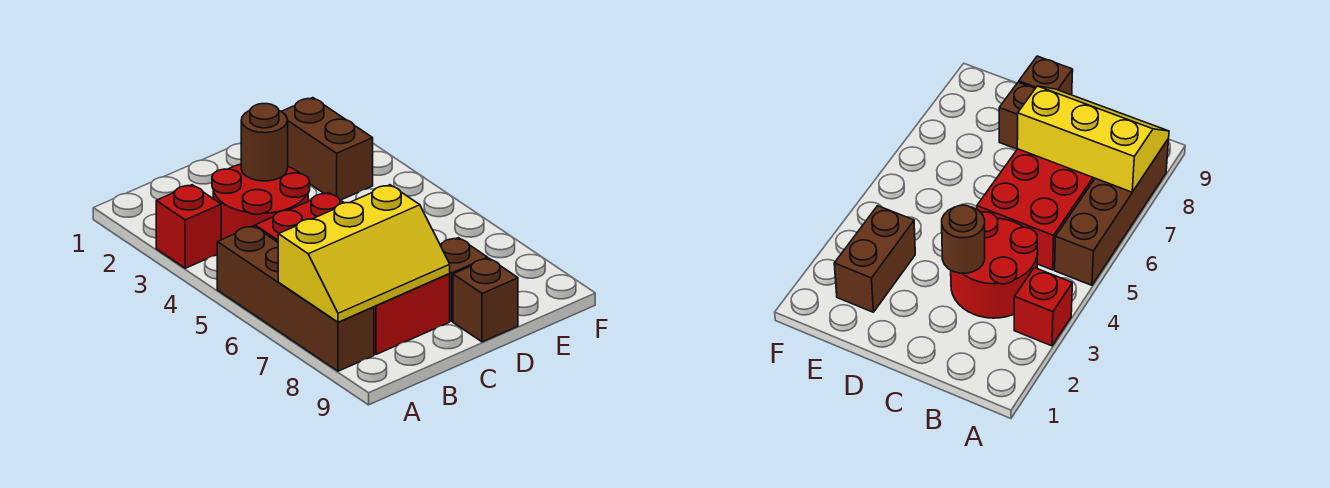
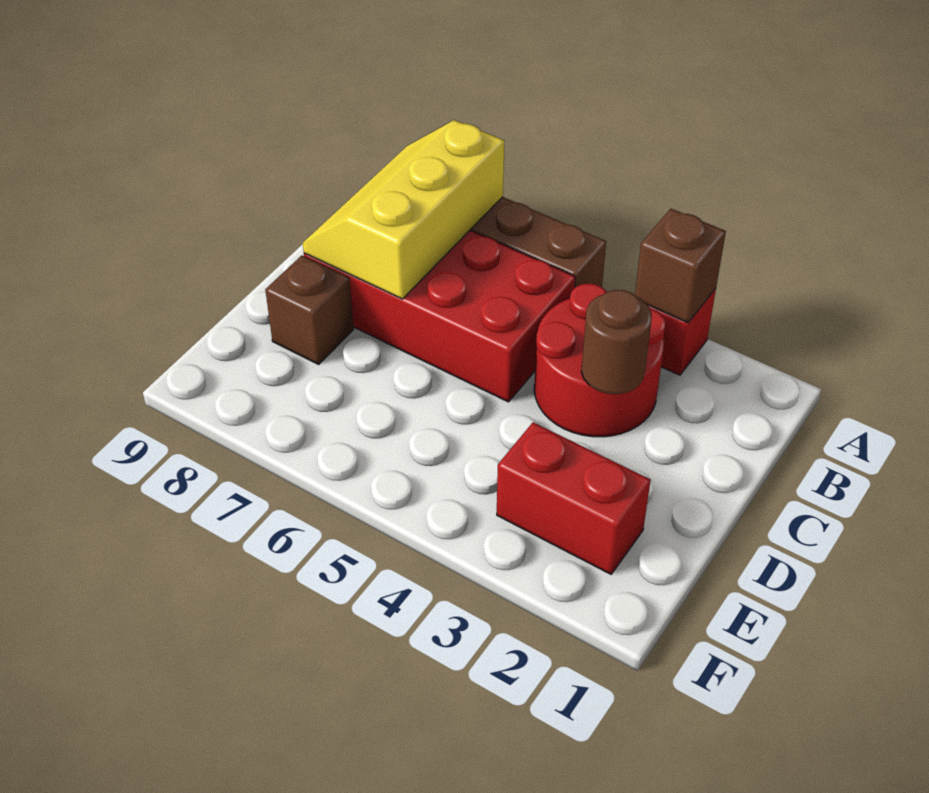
brown brick D9 level 1 -> brown brick A3 level 2
brown brick E2:E3 level 1 -> red brick E2:E3 level 1

